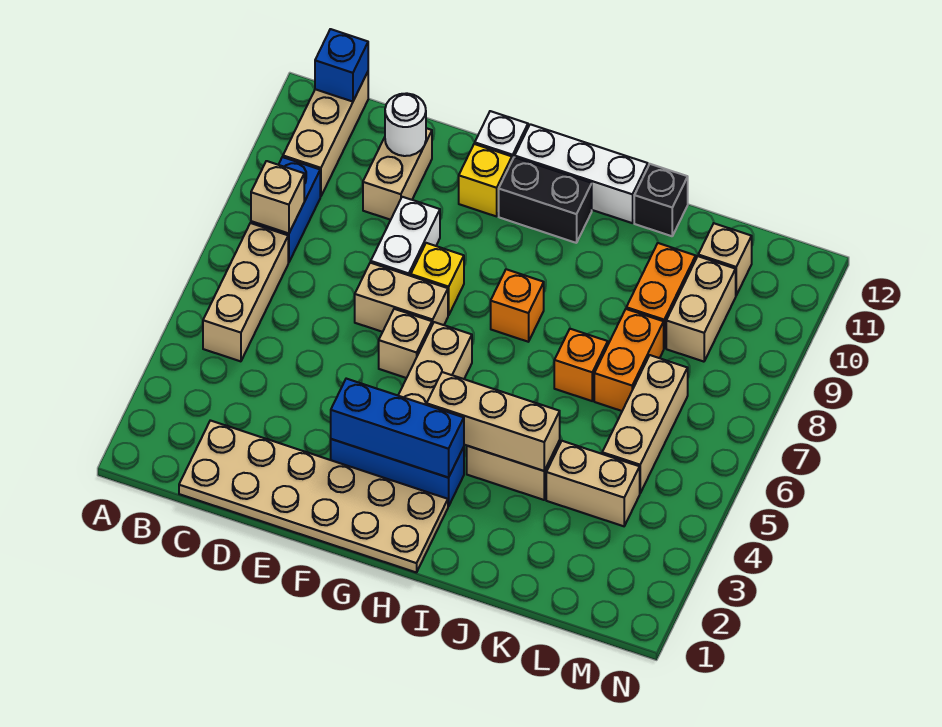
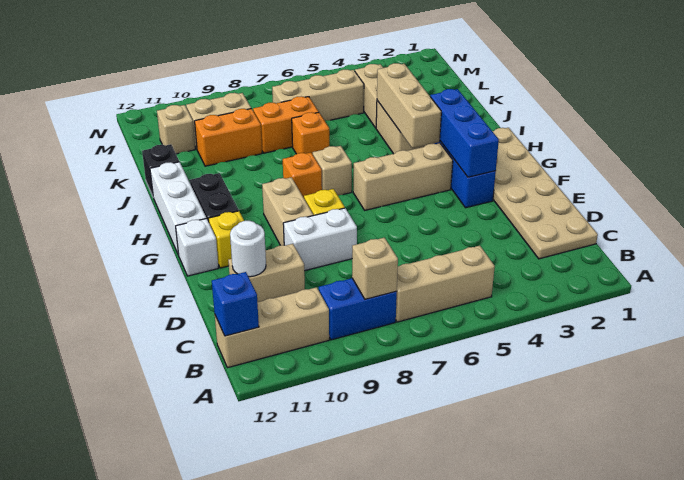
tan brick E7:F7 level 1 -> tan brick F9:G9 level 1
tan brick F6 level 1 -> tan brick H7 level 1

